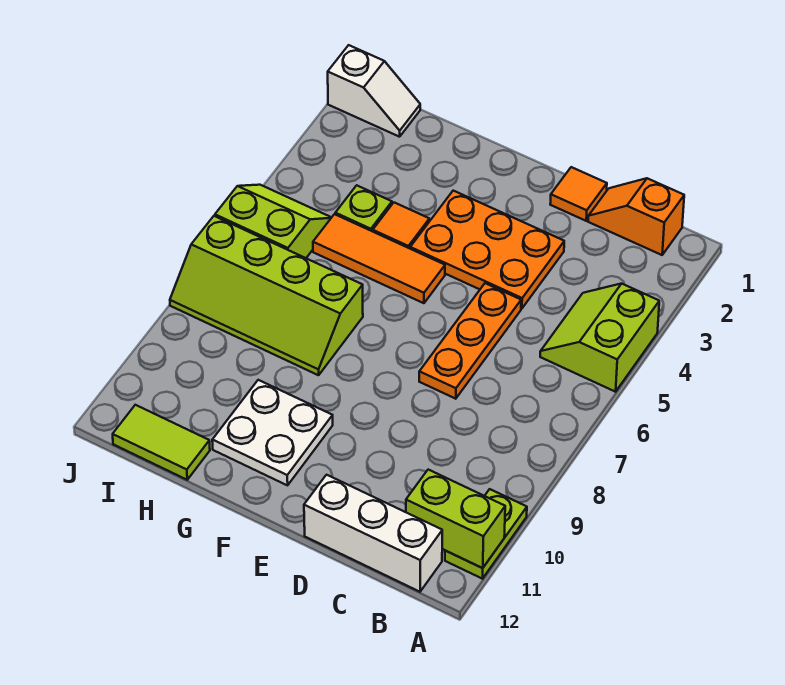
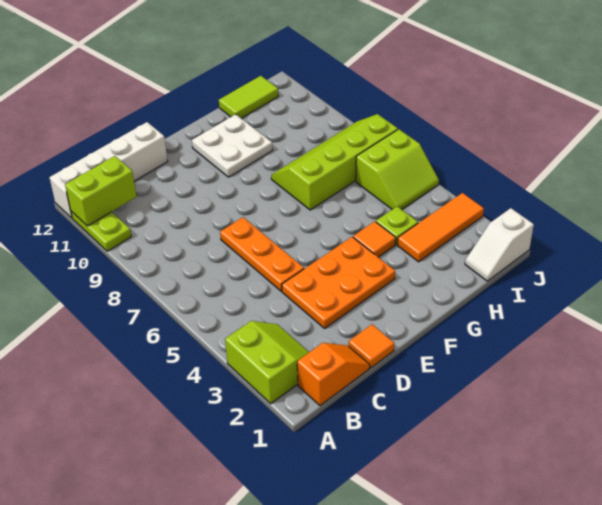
lime slope A4:B5 level 1 top A -> lime slope A2:B3 level 1 top A
white brick B12:D12 level 1 -> white brick A12:D12 level 1
orange tile F5:H5 level 1 -> orange tile H3:J3 level 1

